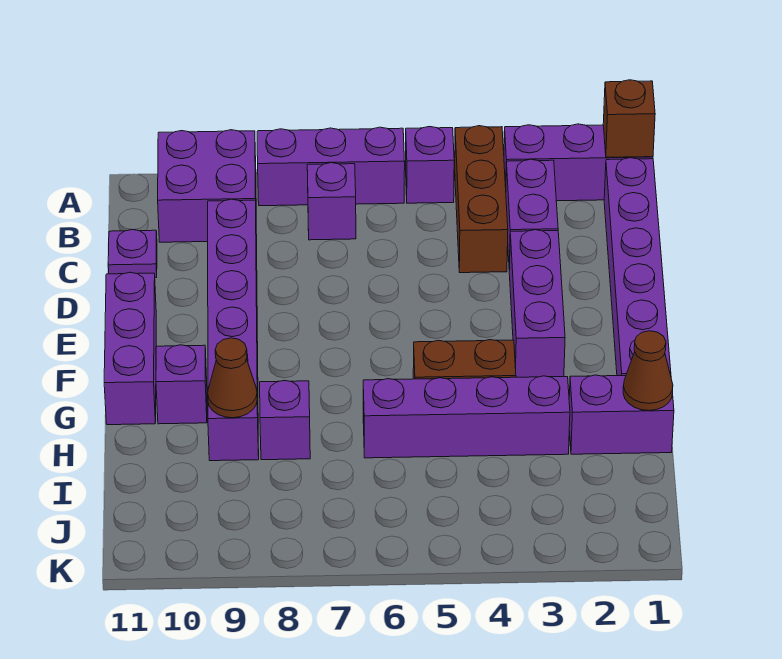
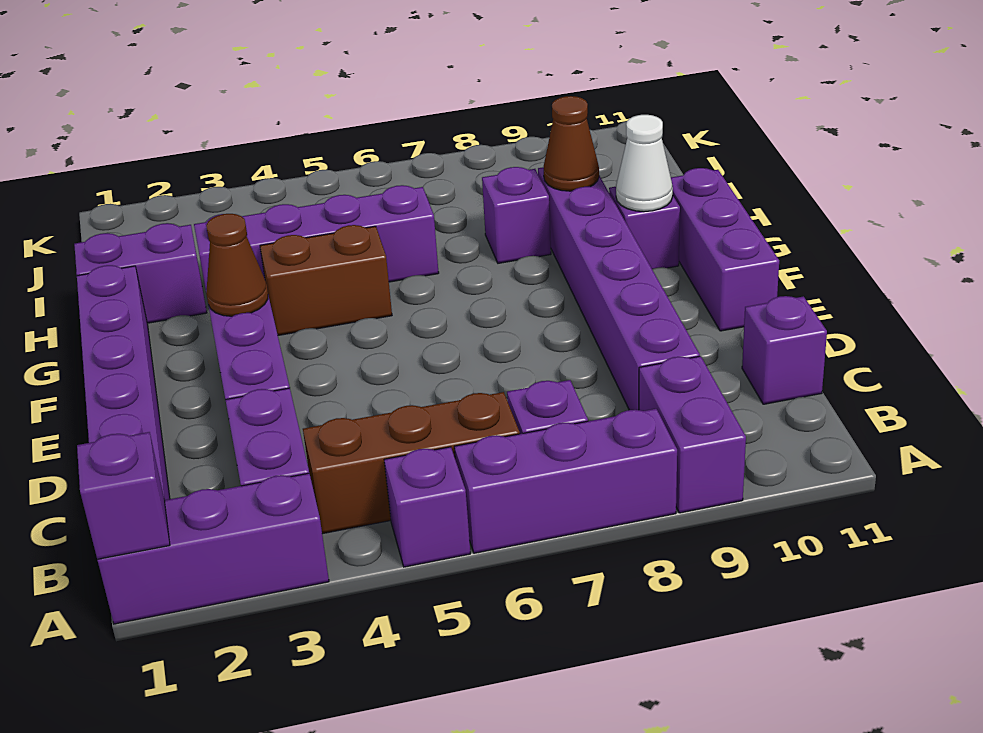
brown brick A1 level 2 -> purple brick A1 level 2
brown brick A4:C4 level 1 -> brown brick B4:B6 level 1
purple brick A9:B10 level 1 -> purple brick A9:B9 level 1
purple plate C11 level 1 -> purple brick C11 level 1
none -> white cone G10 level 2
brown cone H1 level 2 -> brown cone F3 level 2

